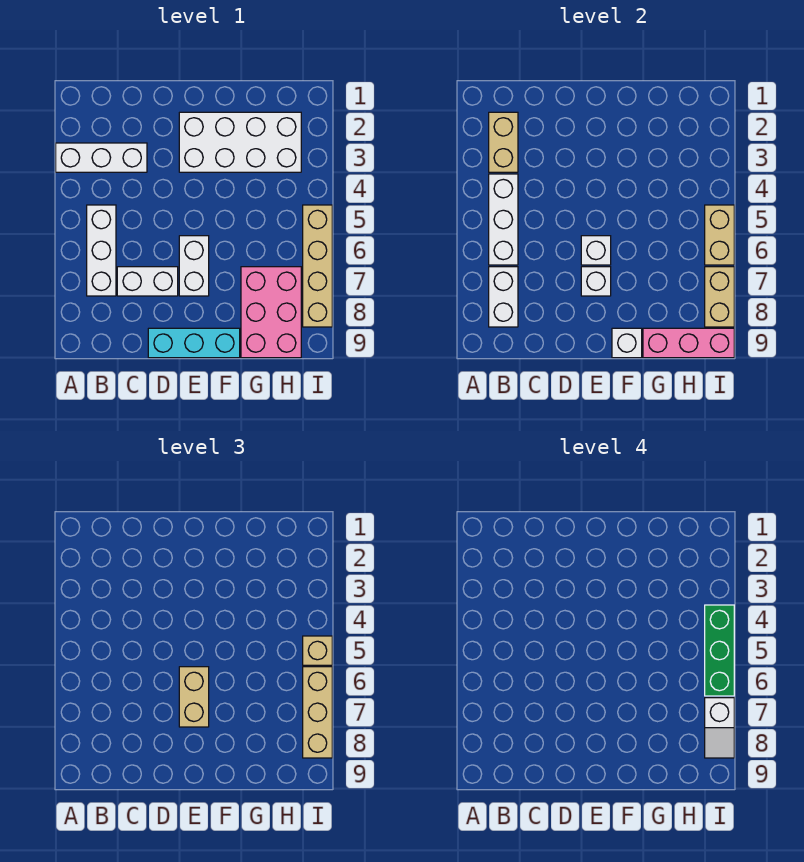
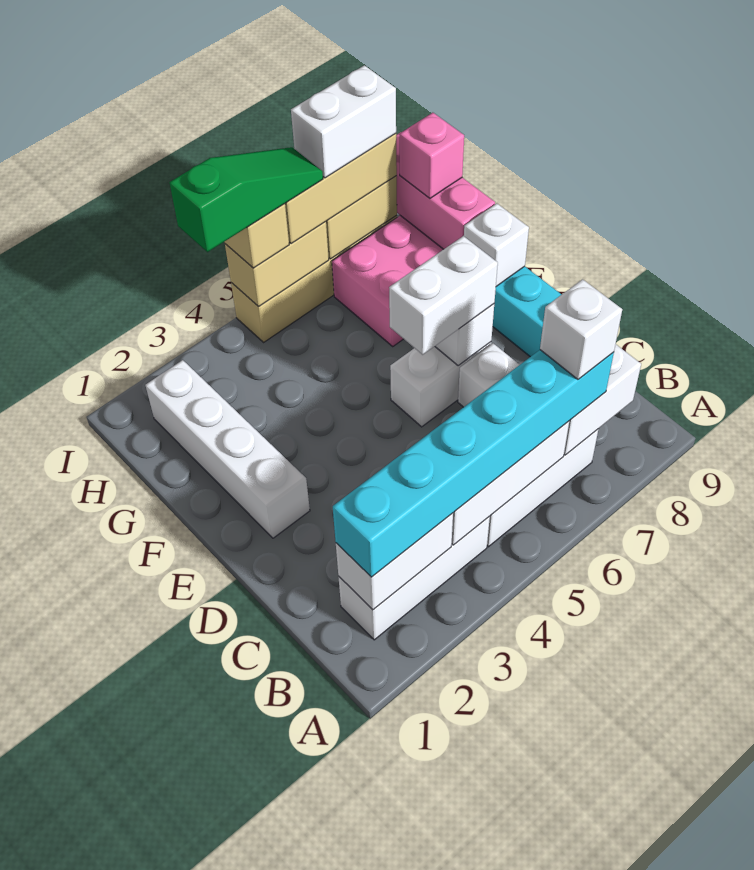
white brick A3:C3 level 1 -> white brick B2:B4 level 1
tan brick B2:B3 level 2 -> white brick B2:B3 level 2
none -> cyan brick B2:B7 level 3
white brick E2:H3 level 1 -> white brick E2:H2 level 1
white brick E6 level 2 -> white brick B7 level 4
tan brick E6:E7 level 3 -> white brick E6:E7 level 3
none -> pink brick H9 level 3
green brick I4:I6 level 4 -> green slope I4:I6 level 4 top 4
white slope I7:I8 level 4 top 7 -> white brick I7:I8 level 4

